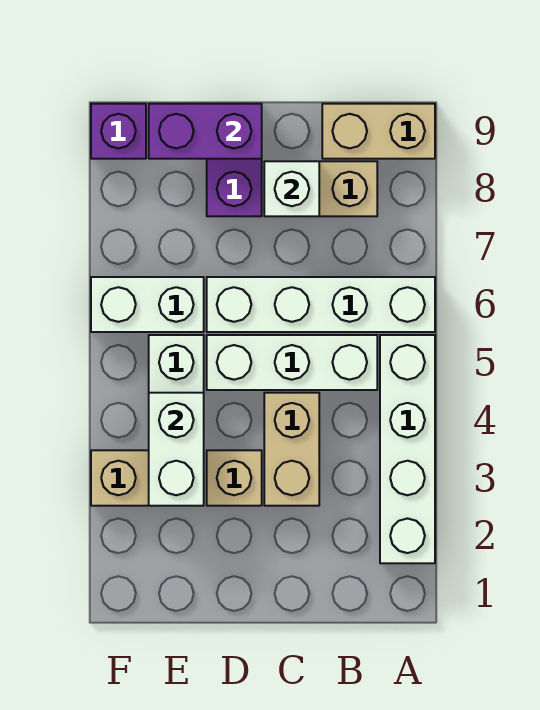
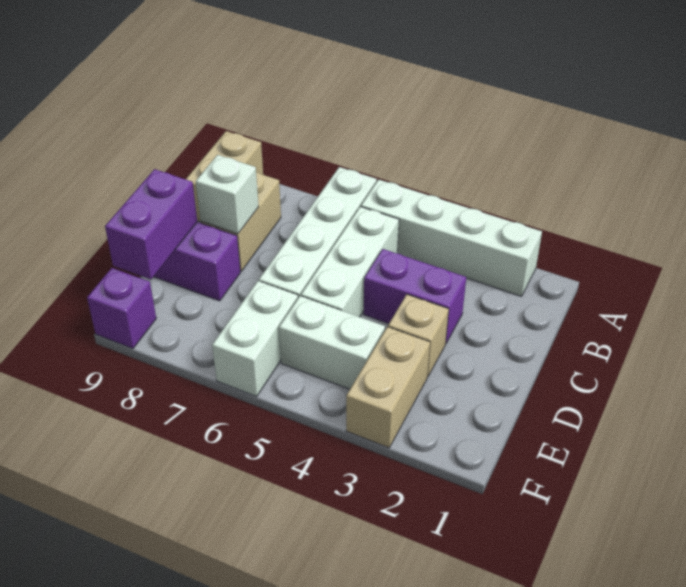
tan brick C3:C4 level 1 -> purple brick C3:C4 level 1
white brick E3:E4 level 2 -> none

